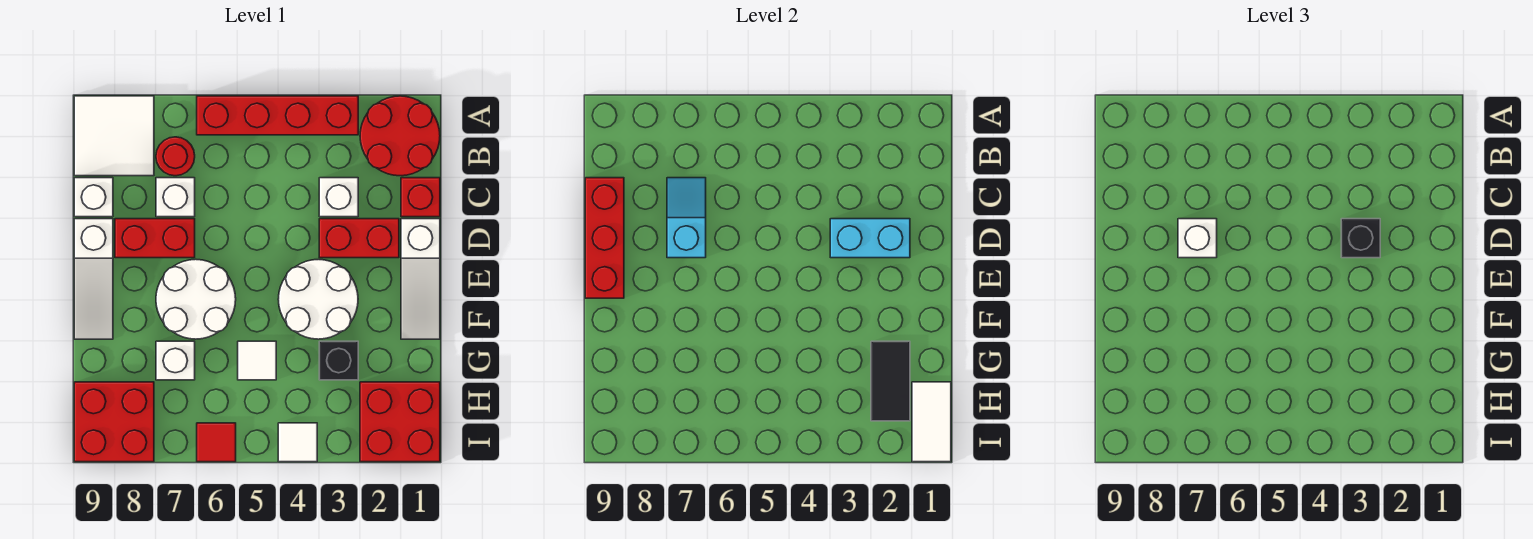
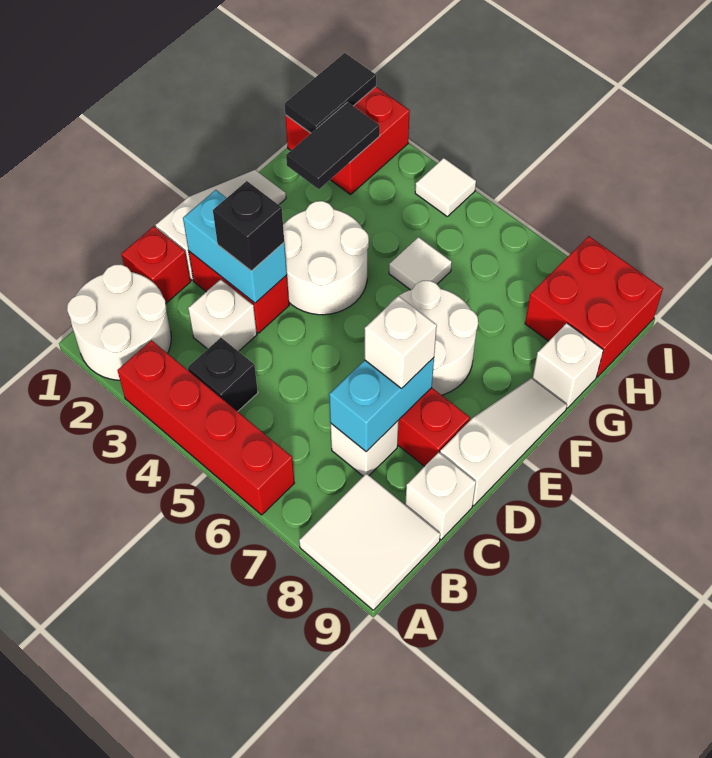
red round brick A1:B2 level 1 -> white round brick A1:B2 level 1
red round brick B7 level 1 -> none
cyan slope C7:D7 level 2 top D -> cyan brick C7:D7 level 2
red brick C9:E9 level 2 -> none
black brick G3 level 1 -> black brick B4 level 1
white brick G7 level 1 -> white brick G9 level 1
white tile H1:I1 level 2 -> black tile H1:I1 level 2
red tile I6 level 1 -> none

